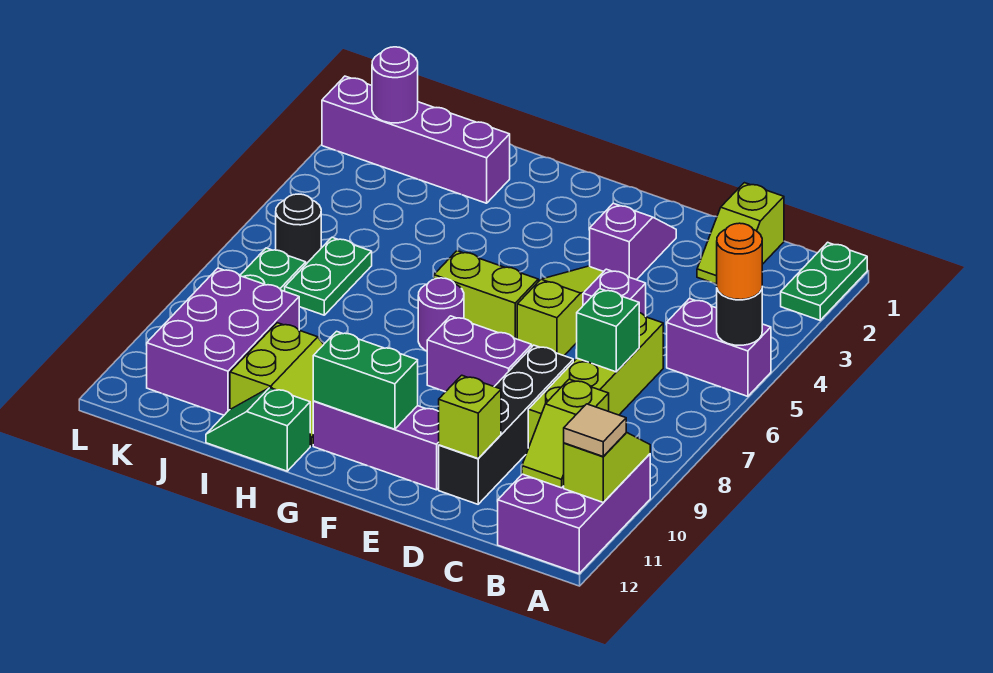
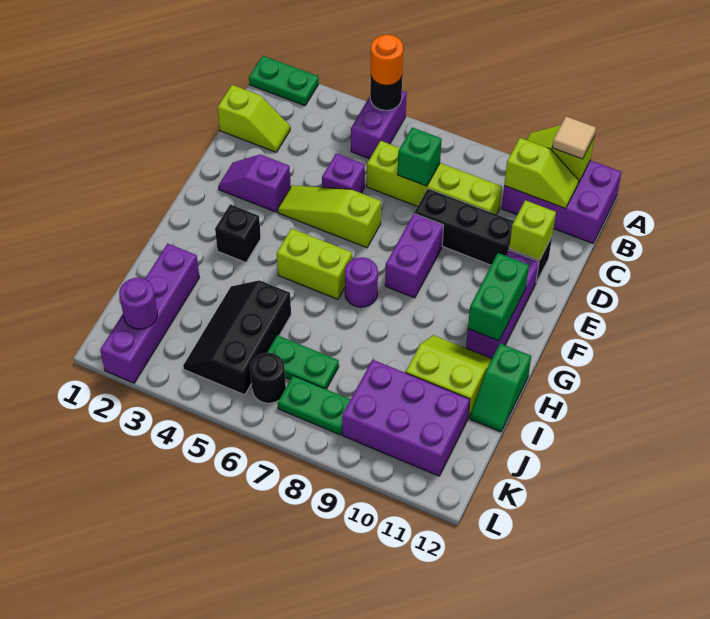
lime brick F6:G6 level 1 -> lime brick G5:G6 level 1
none -> black brick G3 level 1
none -> black slope I4:K5 level 1 top 5

